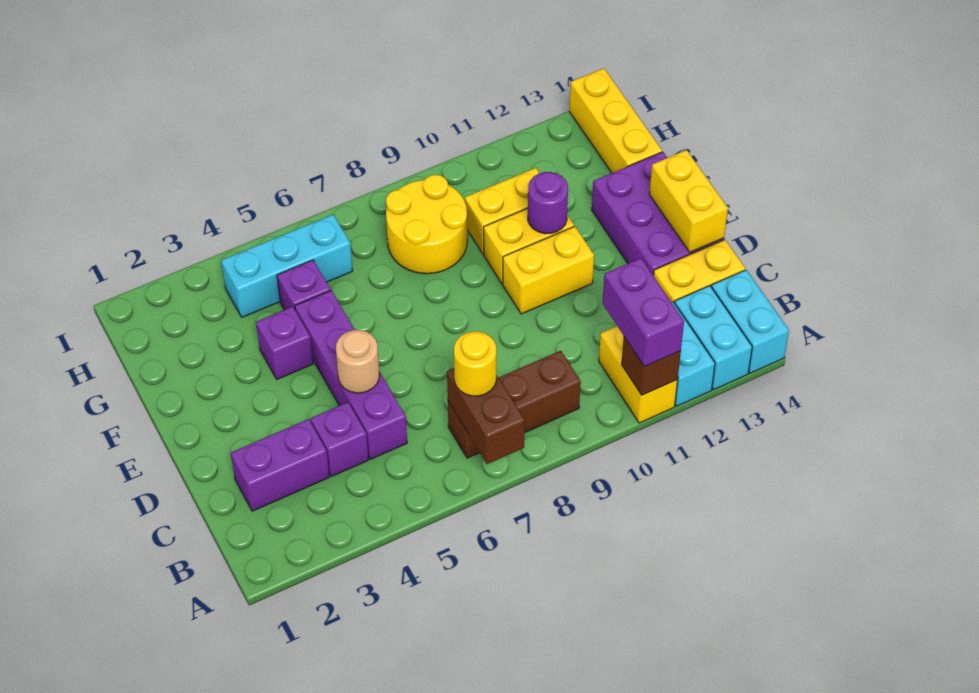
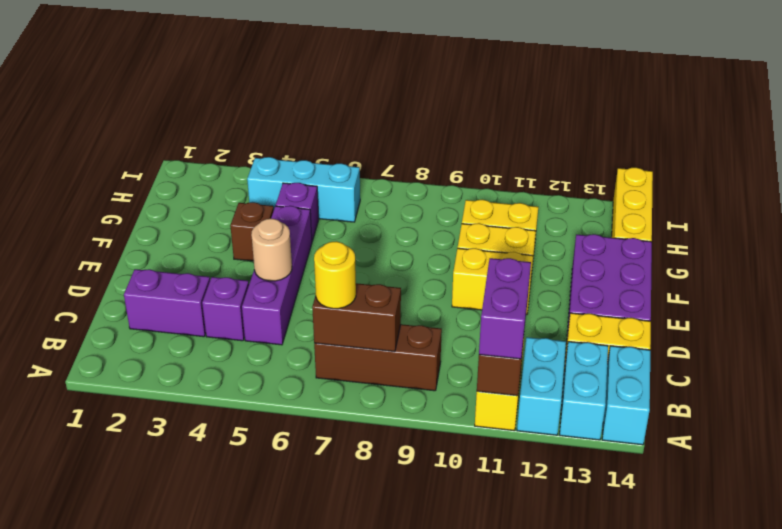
brown brick A7:B7 level 2 -> brown brick B7:B8 level 2
yellow brick D14:E14 level 2 -> none
purple brick F4 level 1 -> brown brick F4 level 1
purple round brick F11 level 2 -> none
yellow round brick G8:H9 level 1 -> none

